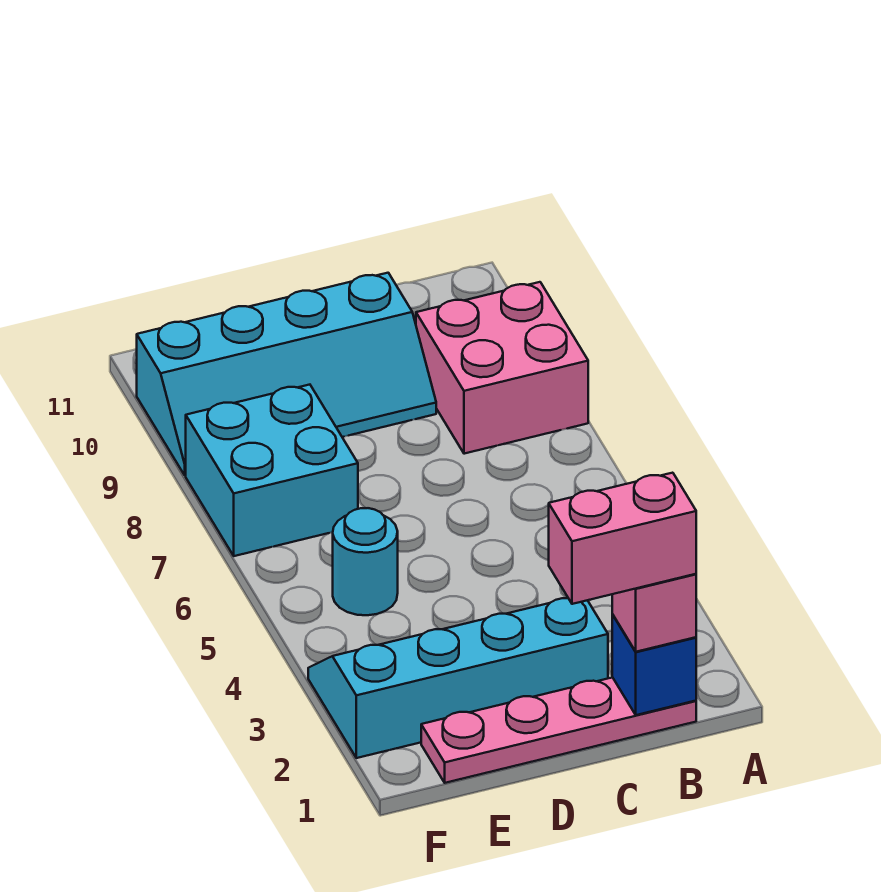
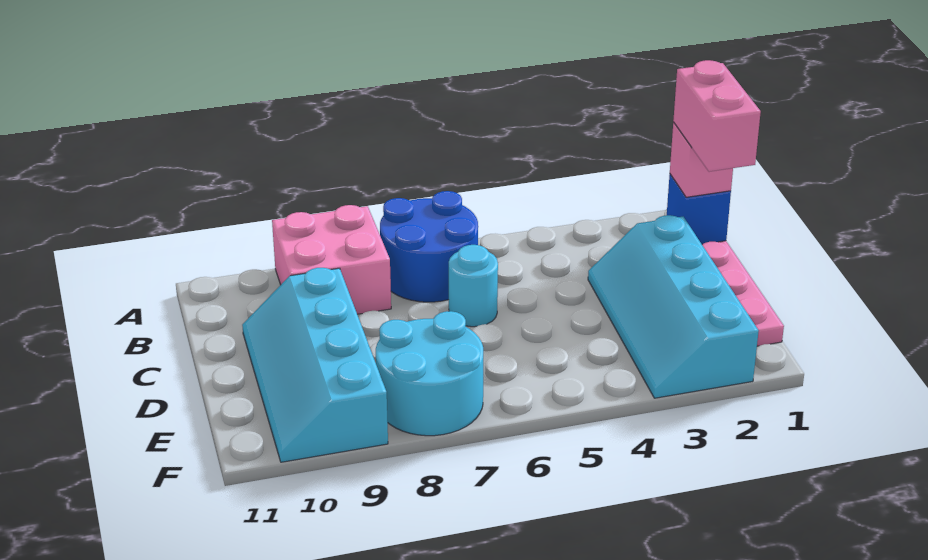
none -> blue round brick A6:B7 level 1
cyan slope C9:F10 level 1 top 10 -> cyan slope C9:F10 level 1 top 9
cyan round brick E5 level 1 -> cyan round brick C6 level 1
cyan brick E7:F8 level 1 -> cyan round brick E7:F8 level 1

